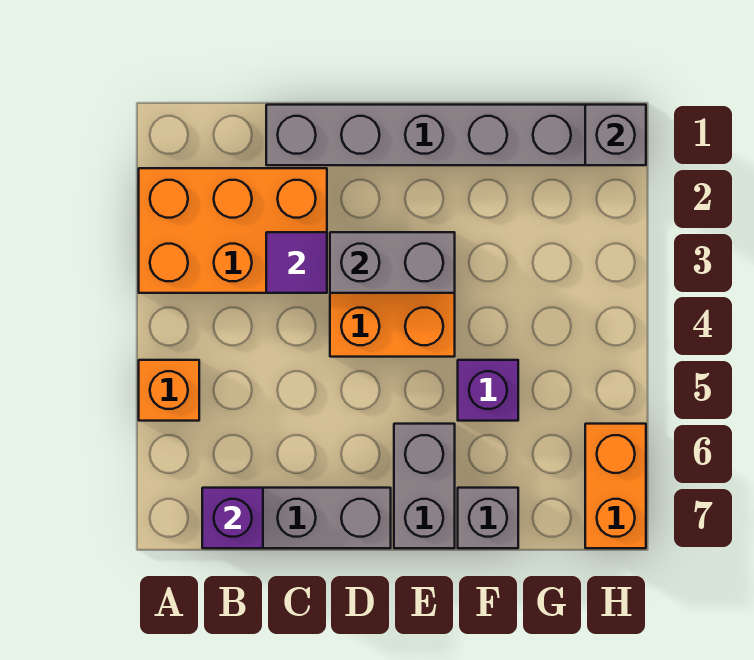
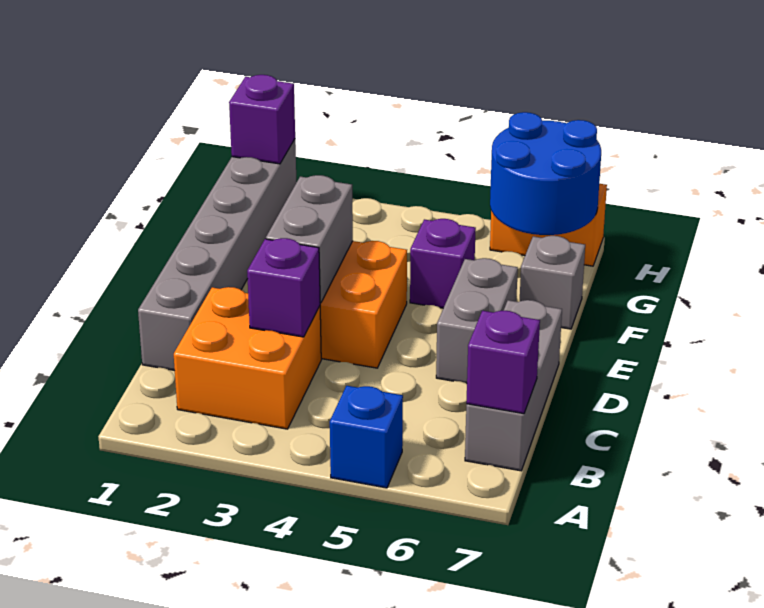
orange brick A2:C3 level 1 -> orange brick B2:C3 level 1
orange brick A5 level 1 -> blue brick A5 level 1
purple tile C3 level 2 -> purple brick C3 level 2
grey brick E6:E7 level 1 -> grey brick D6:E6 level 1
none -> blue round brick G6:H7 level 2
grey brick H1 level 2 -> purple brick H1 level 2

